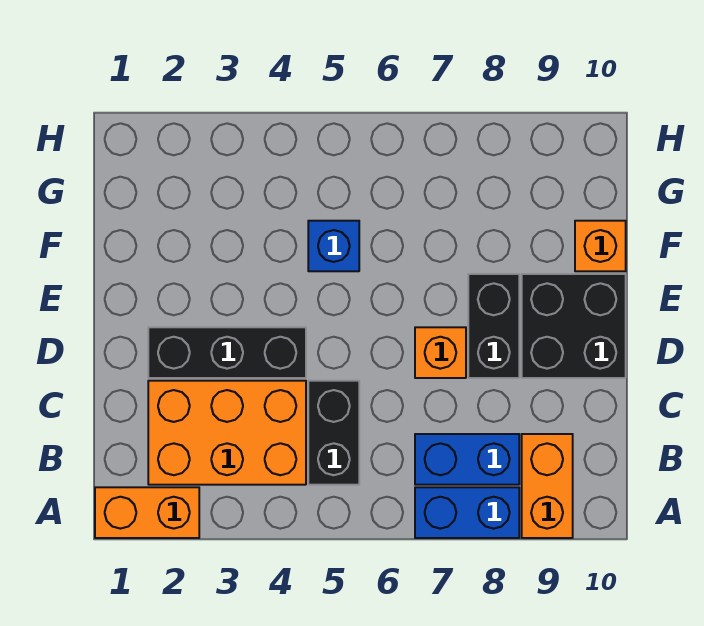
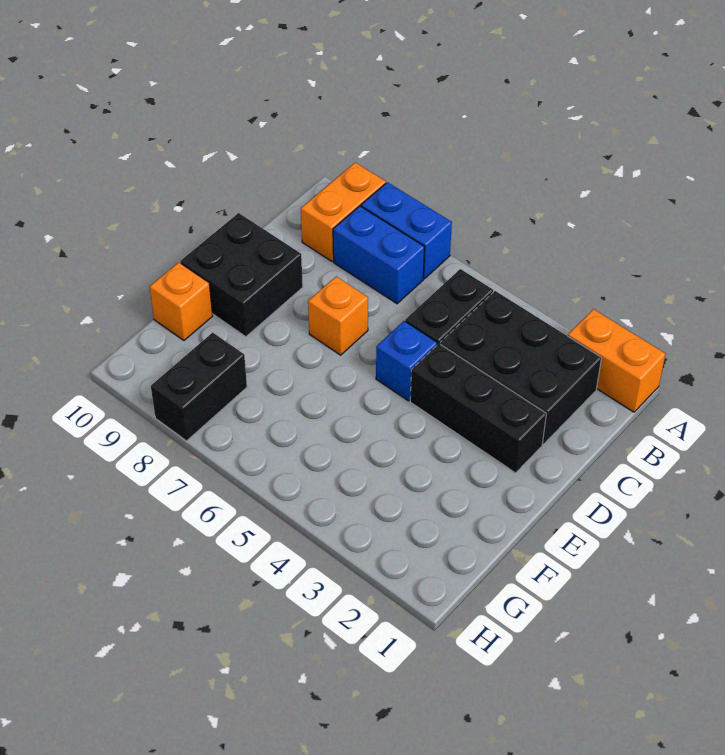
orange brick B2:C4 level 1 -> black brick B2:C4 level 1
black brick D8:E8 level 1 -> black brick G8:H8 level 1
blue brick F5 level 1 -> blue brick D5 level 1

